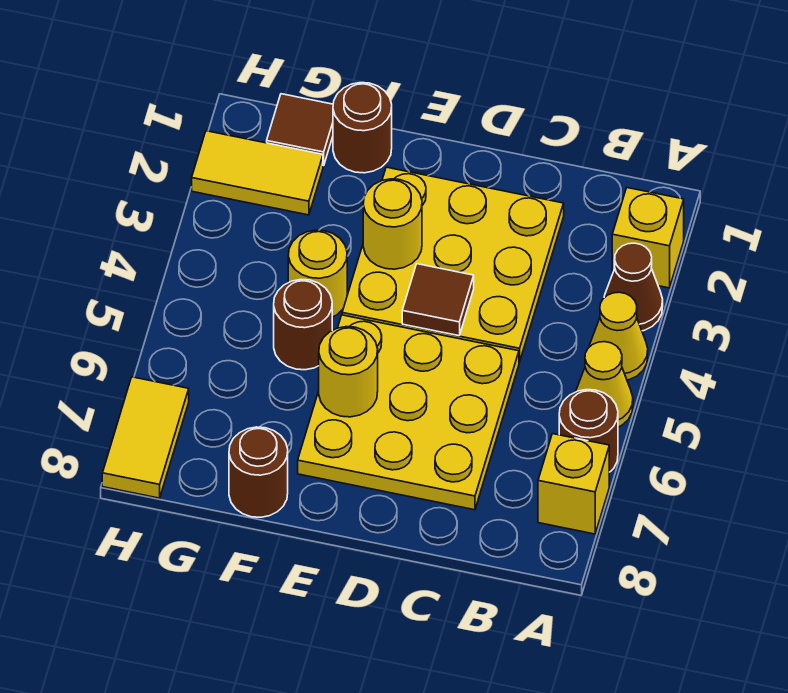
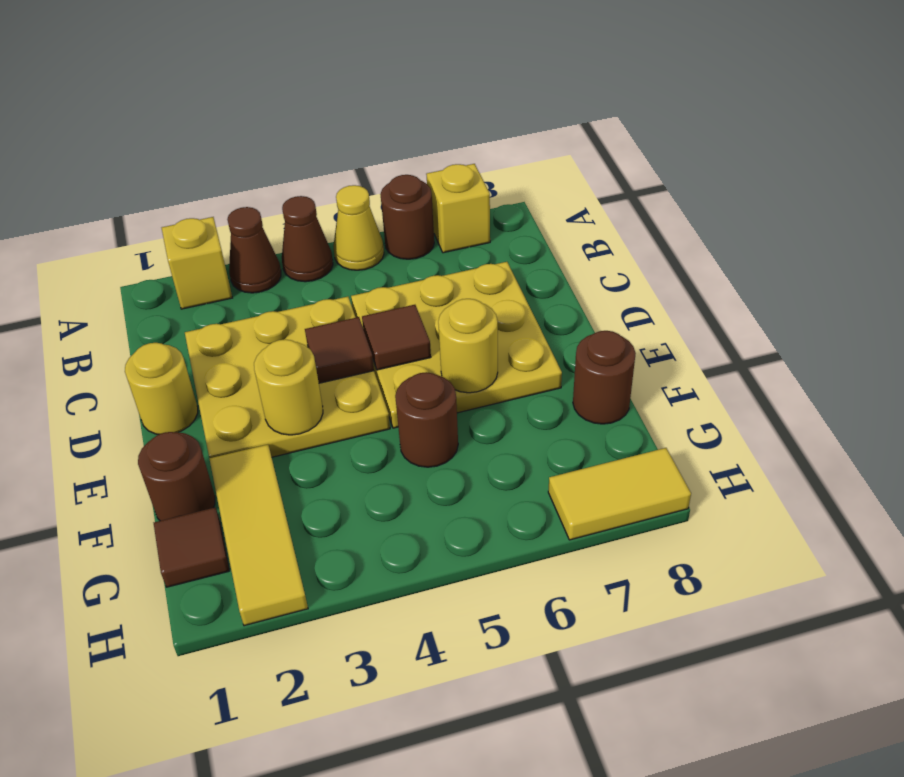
yellow cone A4 level 1 -> brown cone A4 level 1
none -> brown tile D5 level 2
yellow round brick F4 level 1 -> yellow round brick D1 level 1
yellow tile G2:H2 level 1 -> yellow tile F2:H2 level 1

